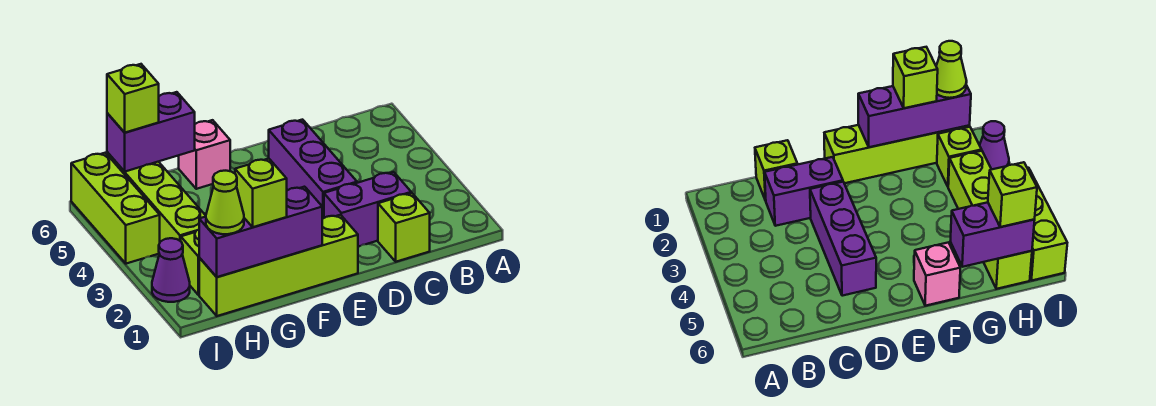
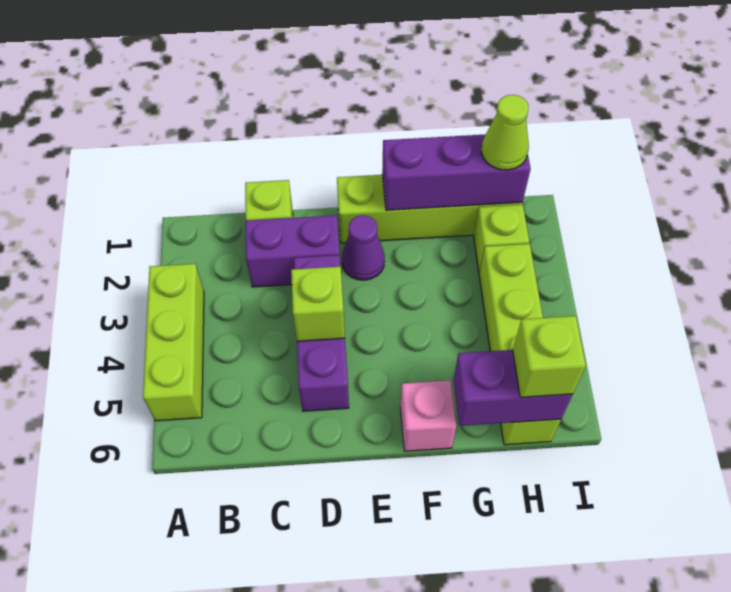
lime brick G1 level 3 -> lime brick D4 level 2
purple cone I2 level 1 -> purple cone E2 level 1
lime brick I4:I6 level 1 -> lime brick A3:A5 level 1

